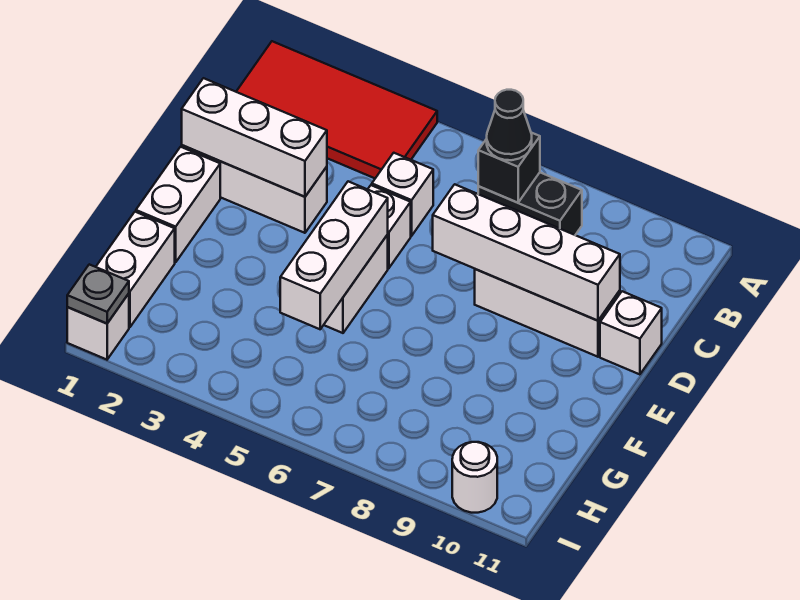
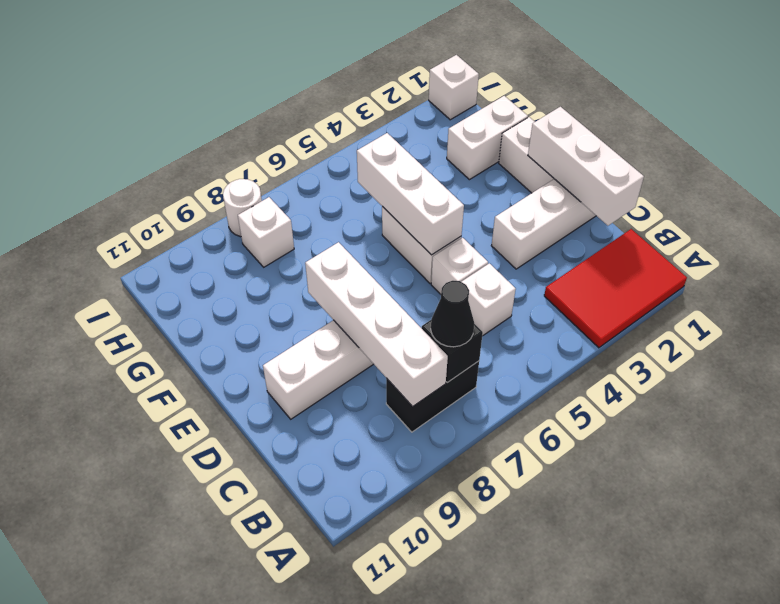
red tile A1:B4 level 1 -> red tile A1:B3 level 1
white brick D1:D3 level 2 -> white brick C1:E1 level 2
white brick D7:D10 level 2 -> white brick B8:E8 level 2
white brick D11 level 1 -> white brick H8 level 1
white brick G1:H1 level 1 -> white brick G1:G2 level 1
grey plate I1 level 2 -> none
white round brick I10 level 1 -> white round brick I8 level 1

